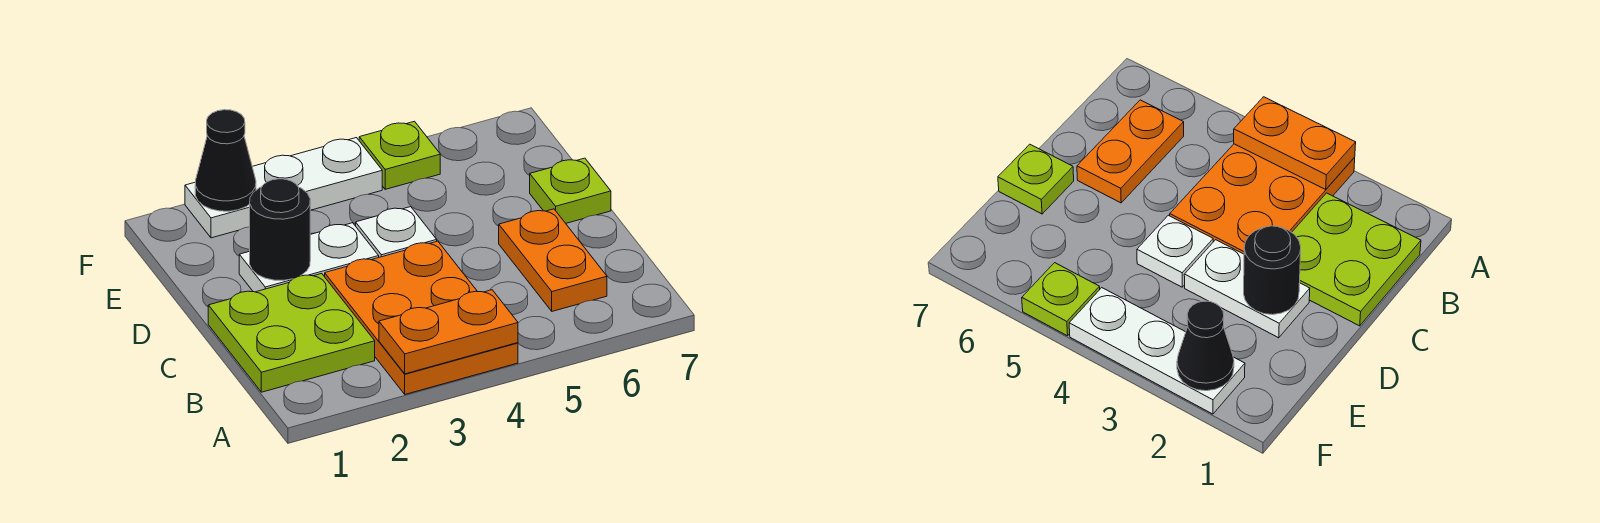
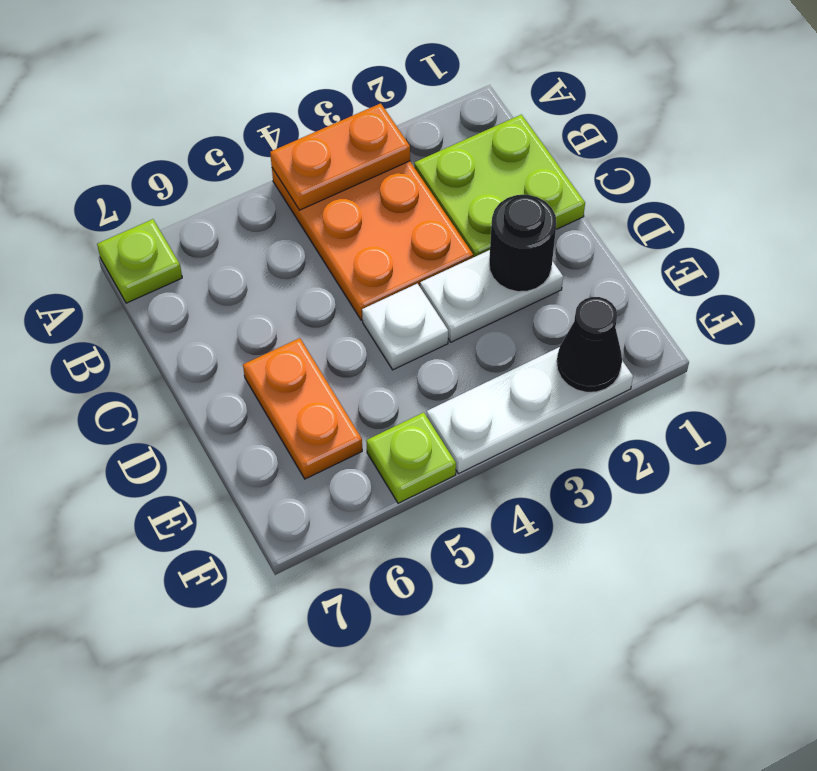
orange plate B6:C6 level 1 -> orange plate D6:E6 level 1
lime plate D7 level 1 -> lime plate A7 level 1

